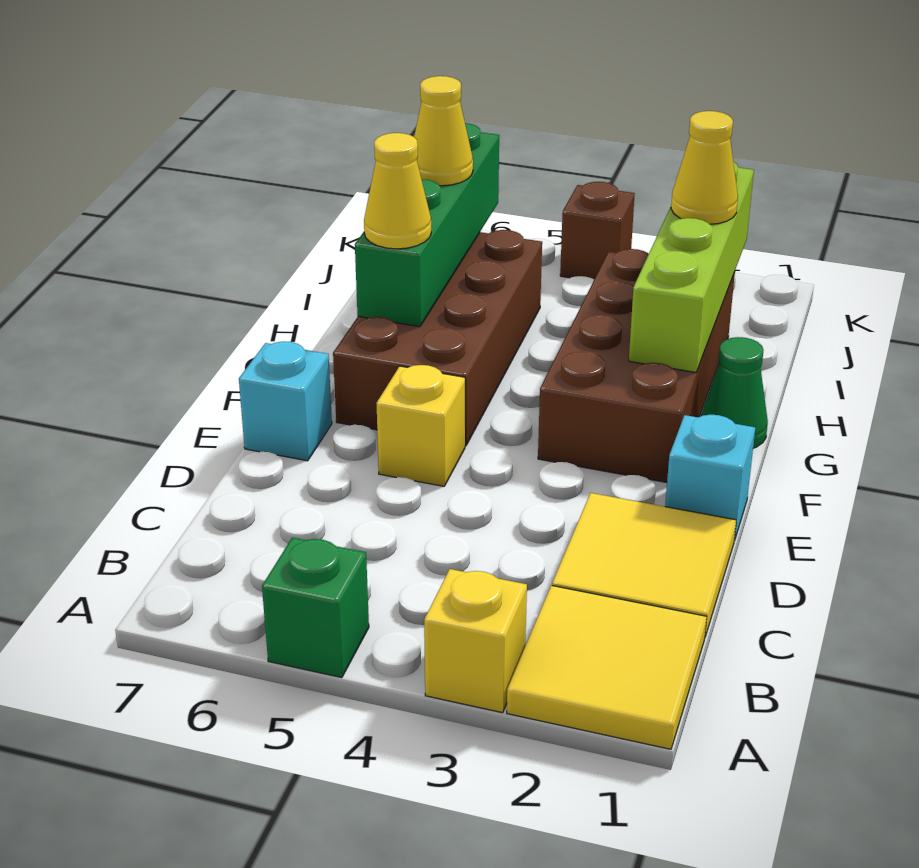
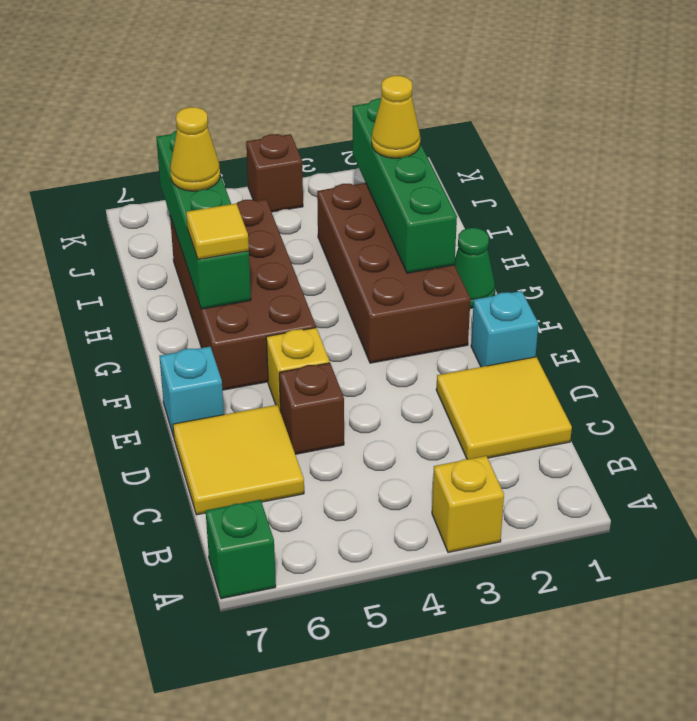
yellow tile A1:B2 level 1 -> yellow tile C6:D7 level 1
green brick A5 level 1 -> green brick A7 level 1
none -> brown brick D5 level 1
lime brick G2:J2 level 2 -> green brick G2:J2 level 2
yellow cone G6 level 3 -> yellow tile G6 level 3

